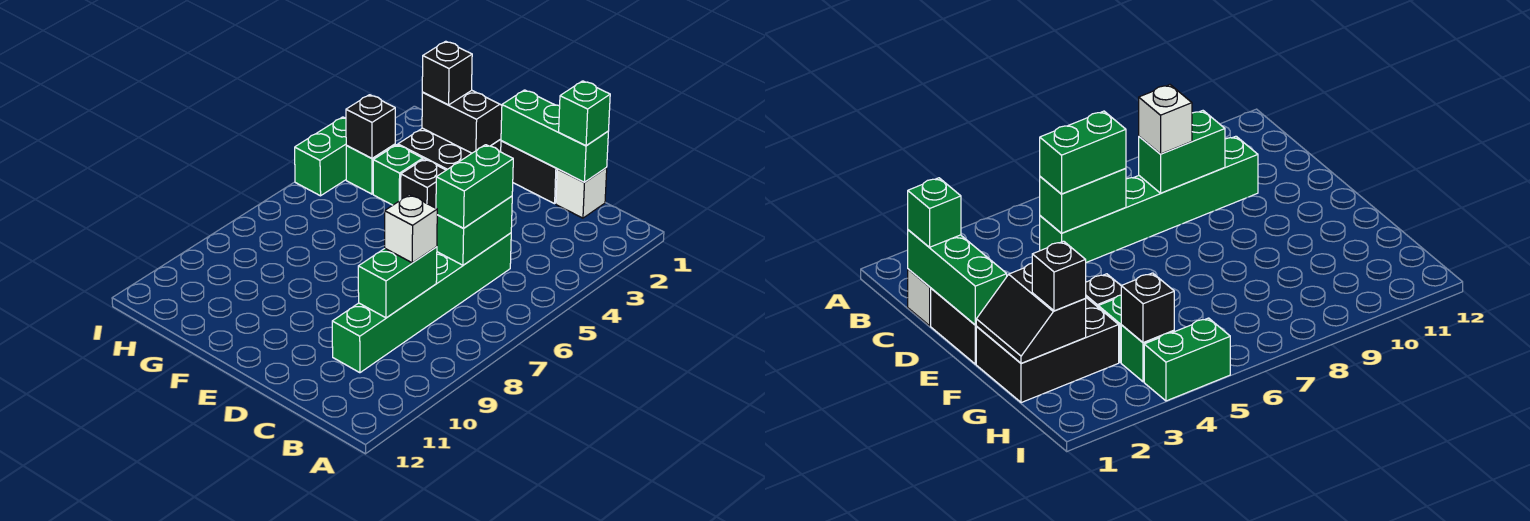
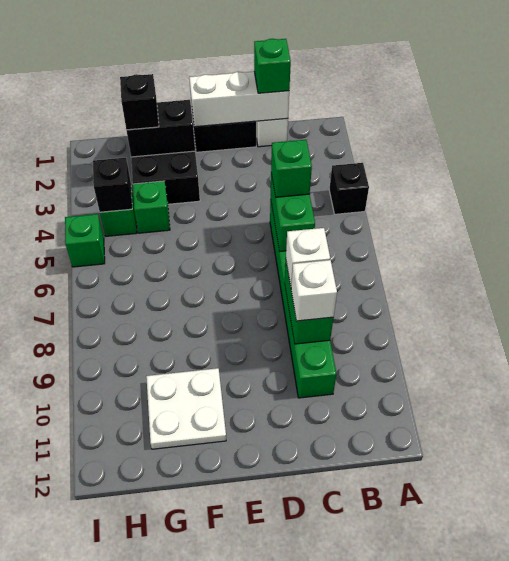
green brick C1:E1 level 2 -> white brick C1:E1 level 2
green brick C5:C6 level 3 -> green brick C5 level 3
none -> white brick C9 level 3
black brick F4 level 1 -> black brick A4 level 1
none -> white plate F10:G11 level 1
green brick I4:I5 level 1 -> green brick I5 level 1

